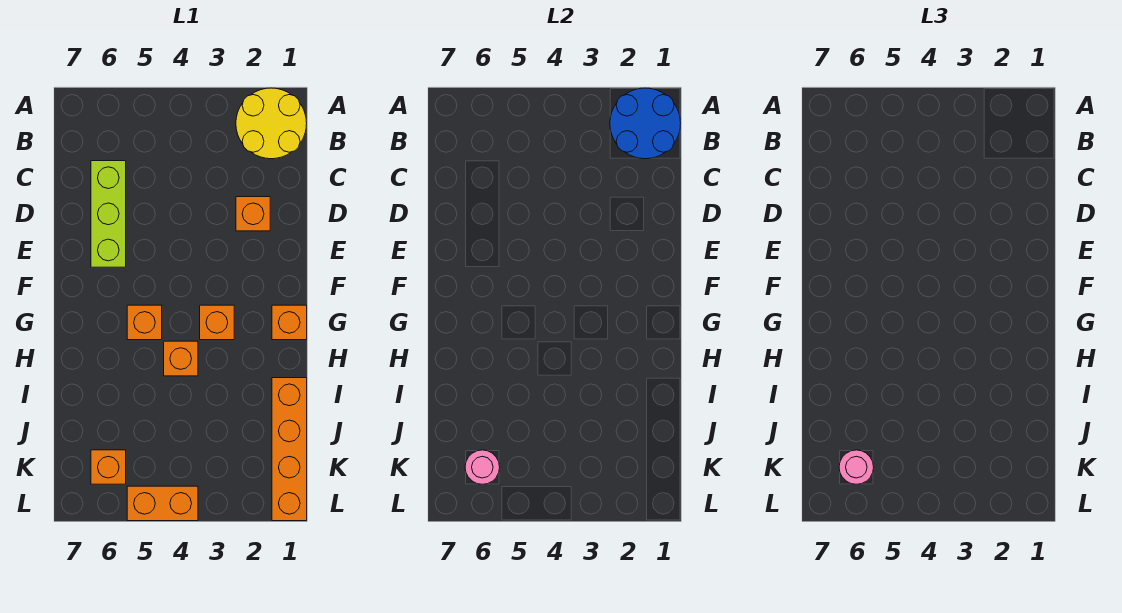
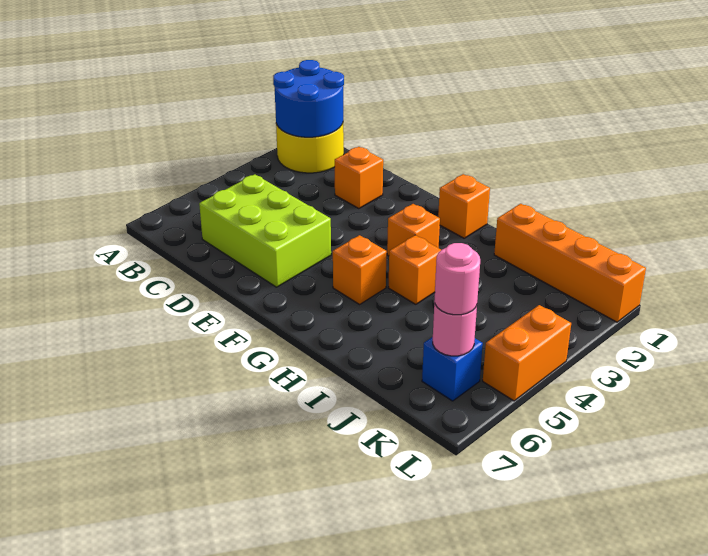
lime brick C6:E6 level 1 -> lime brick C5:E6 level 1
orange brick K6 level 1 -> blue brick K6 level 1

